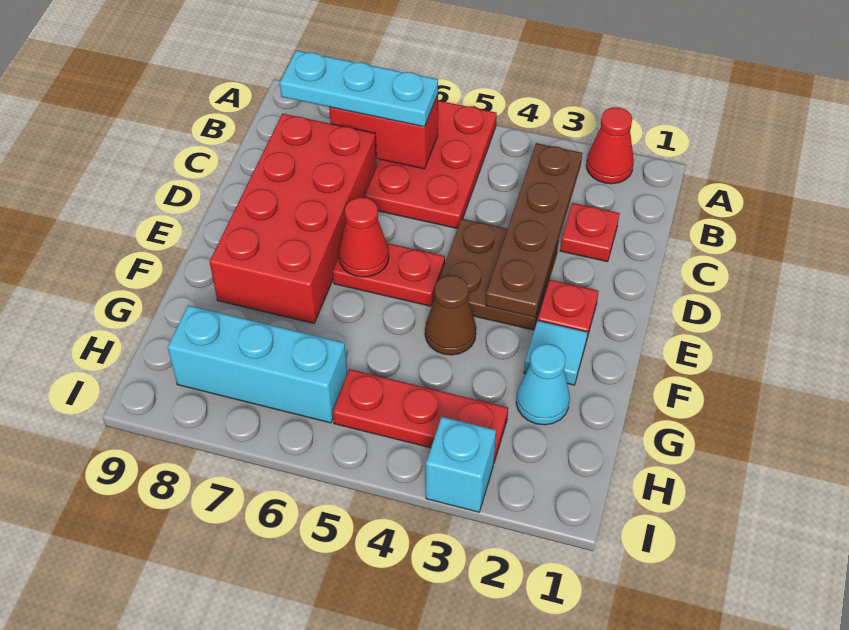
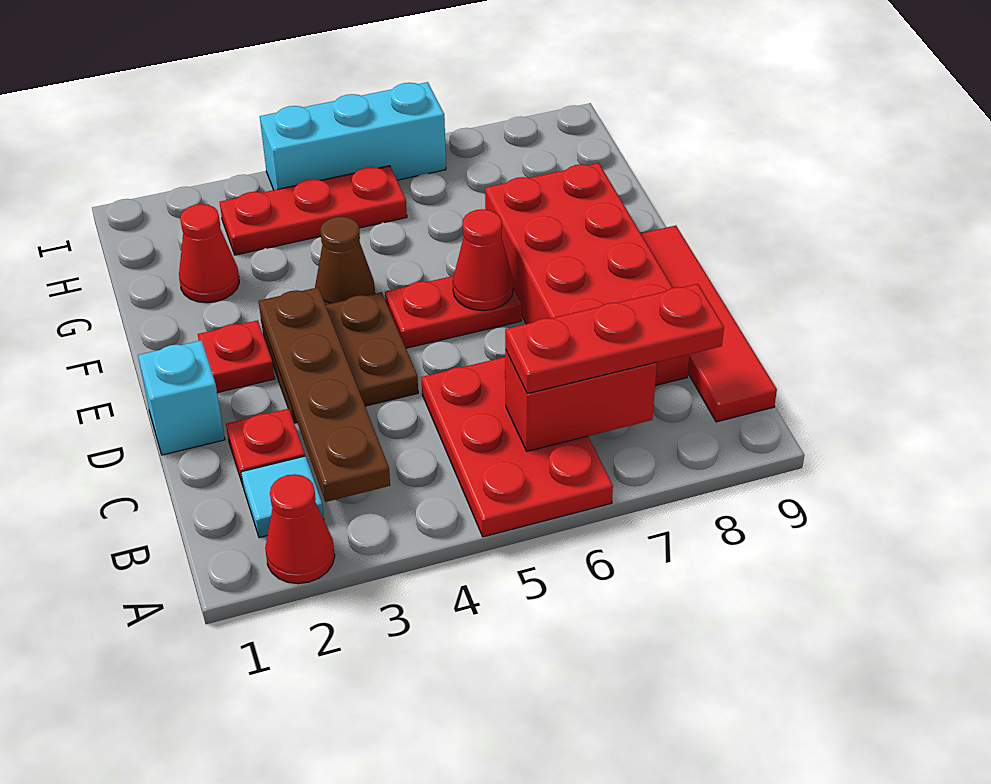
cyan plate B6:B8 level 3 -> red plate B6:B8 level 3
none -> red tile B9:E9 level 1
cyan tile F2 level 1 -> cyan tile B2 level 1
cyan cone G2 level 1 -> red cone G2 level 1
cyan brick H6:H8 level 1 -> cyan brick I4:I6 level 1
cyan brick I3 level 1 -> cyan brick D1 level 1

